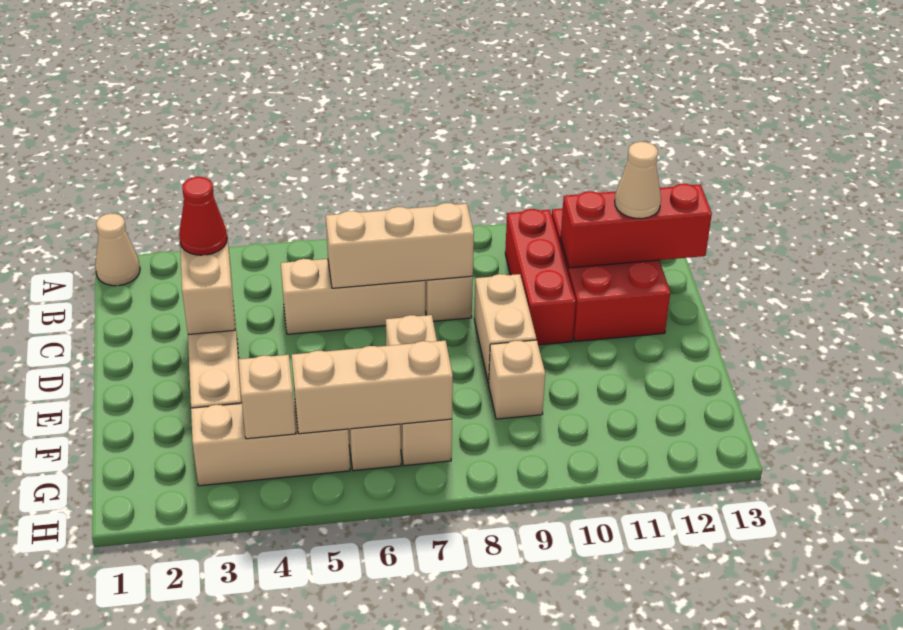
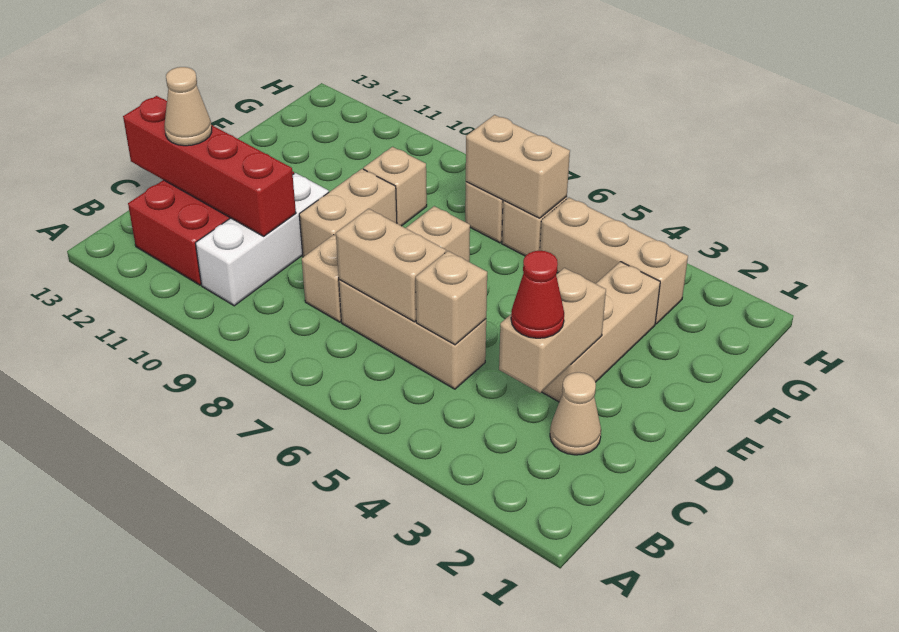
tan cone A1 level 1 -> tan cone C2 level 1
red brick B10:D10 level 1 -> white brick B10:D10 level 1
tan brick C6:C8 level 2 -> tan brick C6:C7 level 2
red brick C11:C13 level 2 -> red brick C10:C13 level 2
tan brick G4 level 2 -> tan brick C5 level 2
tan brick G5:G7 level 2 -> tan brick G6:G7 level 2

